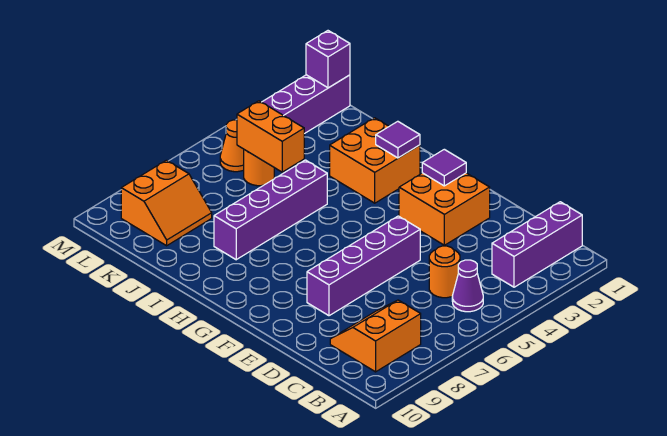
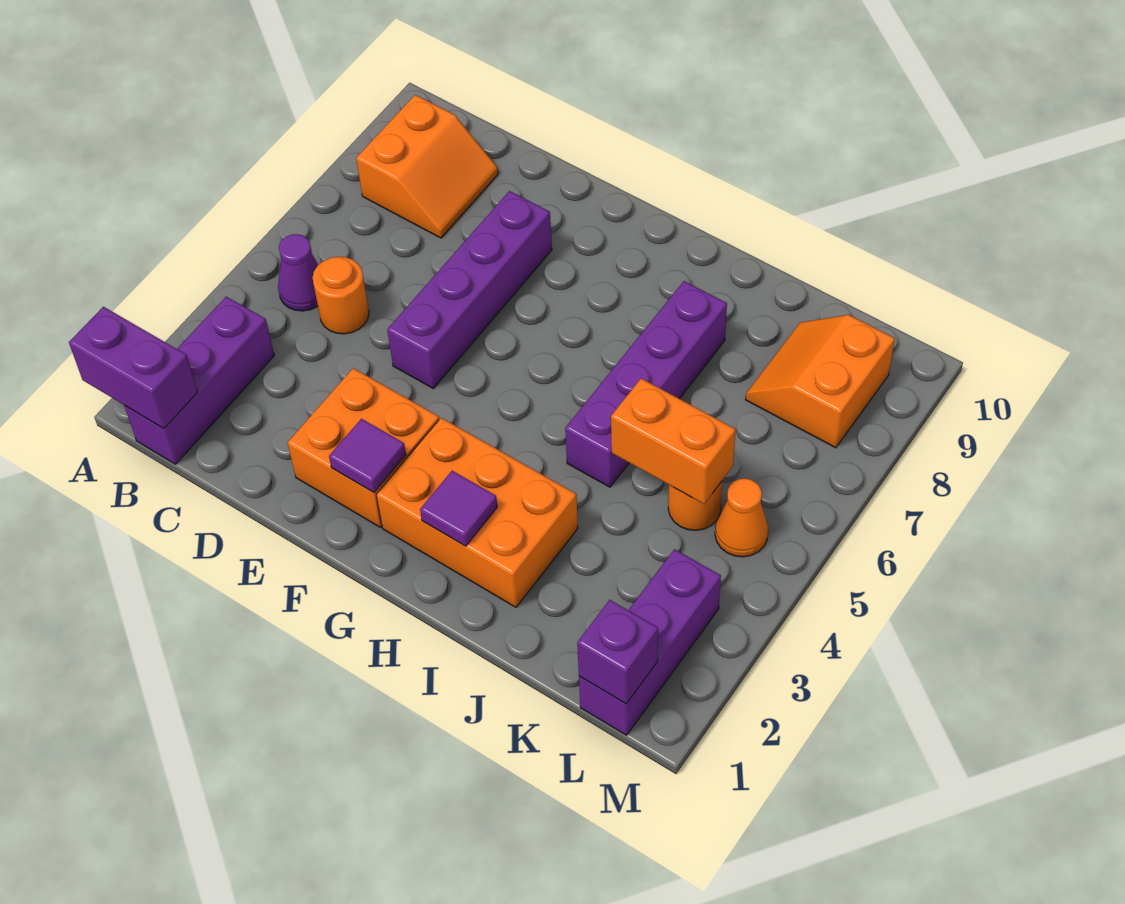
none -> purple brick A1:B1 level 2
orange brick H2:I3 level 1 -> orange brick G2:I3 level 1

